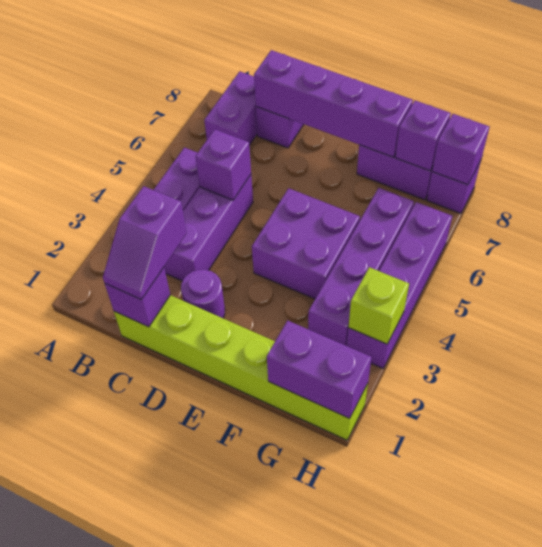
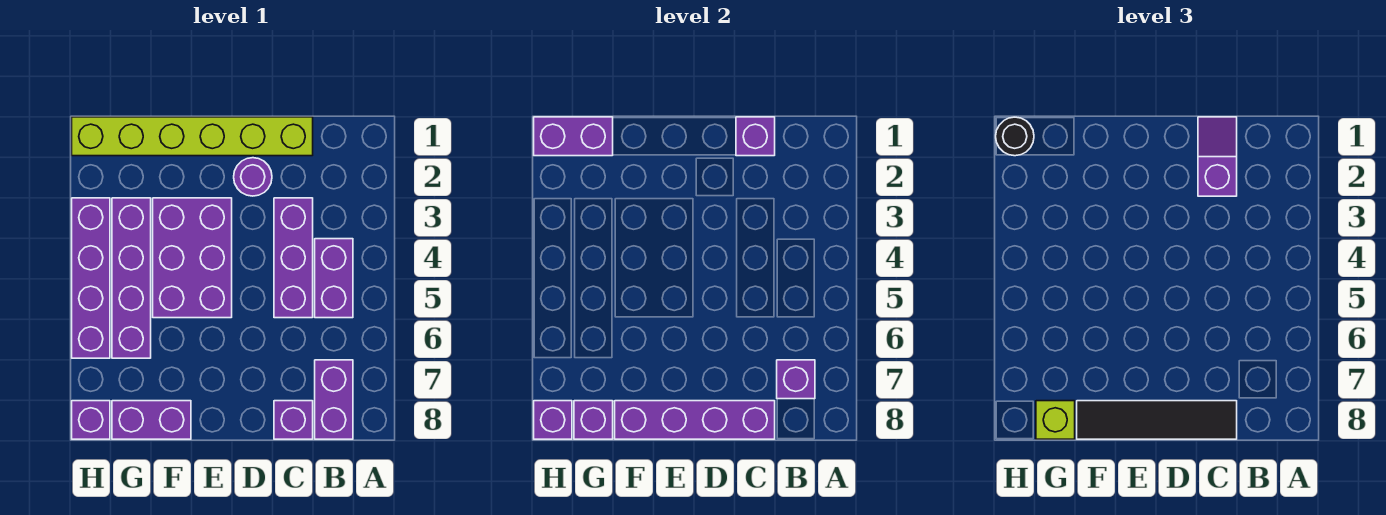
purple brick C5 level 2 -> purple brick B7 level 2
none -> black tile C8:F8 level 3
purple brick E4:F5 level 1 -> purple brick E3:F5 level 1
none -> black round brick H1 level 3
lime brick H3 level 2 -> lime brick G8 level 3

